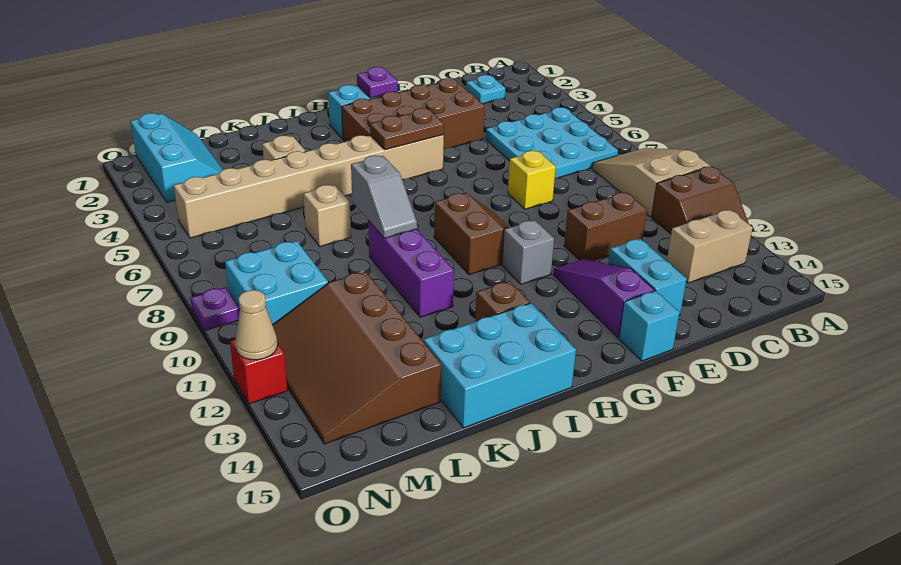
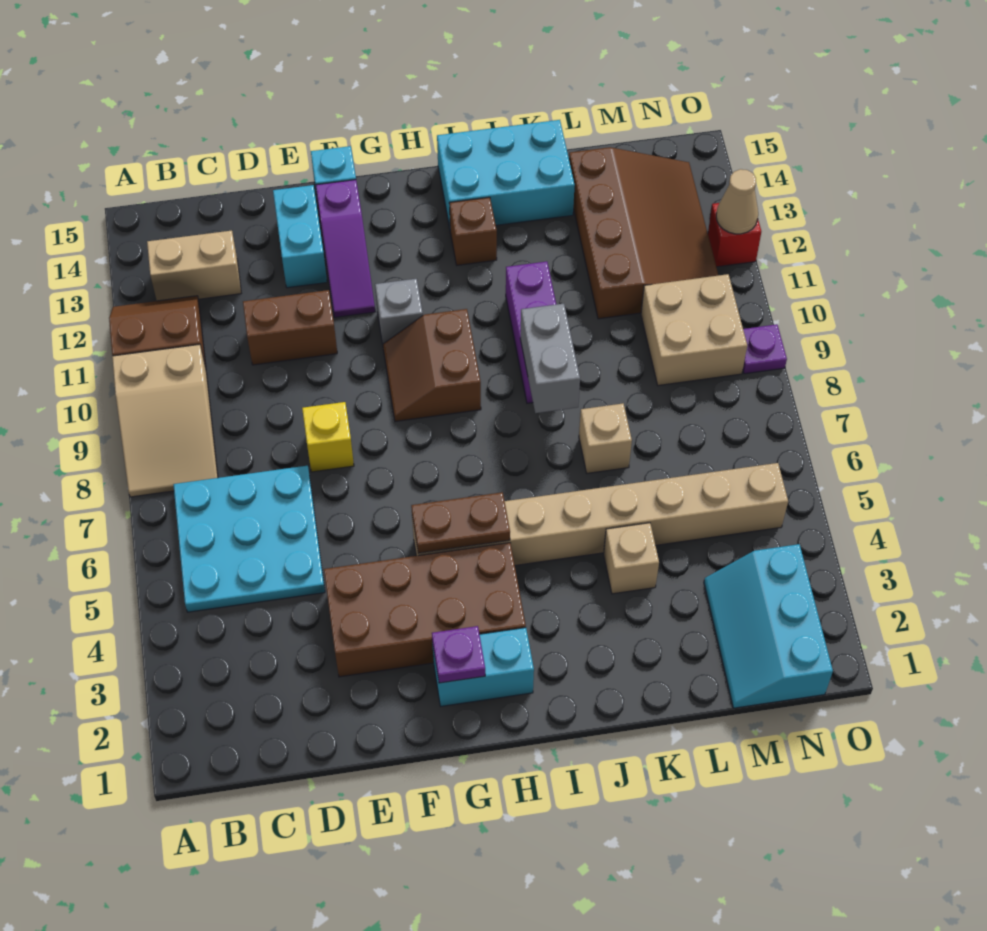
cyan plate C2 level 1 -> none
grey slope J8:J9 level 2 top 8 -> grey brick J8:J9 level 2
cyan brick M9:N10 level 1 -> tan brick M9:N10 level 1

